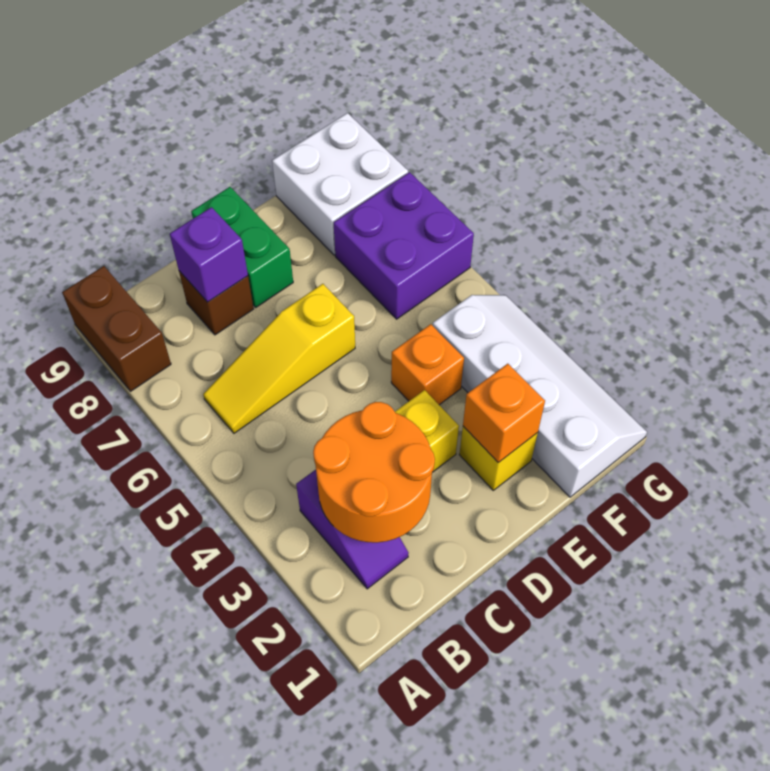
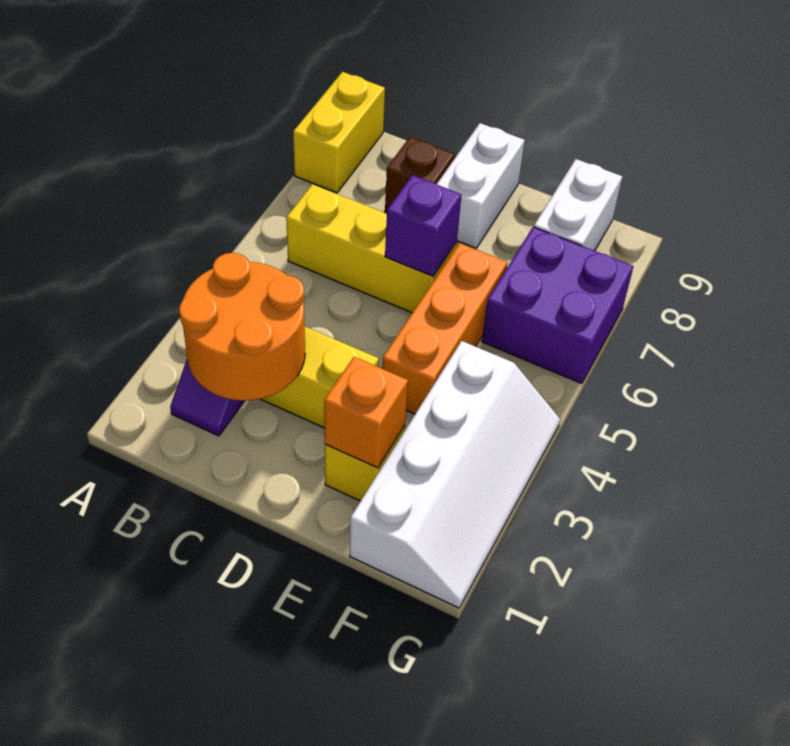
brown brick A8:A9 level 1 -> yellow brick A8:A9 level 1
yellow slope B6:D6 level 1 top D -> yellow brick B6:D6 level 1
purple brick C8 level 2 -> purple brick D6 level 2
green brick D8:D9 level 1 -> white brick D8:D9 level 1
orange brick E4 level 1 -> orange brick E4:E6 level 1
white brick F8:G9 level 1 -> white brick F8:F9 level 1

